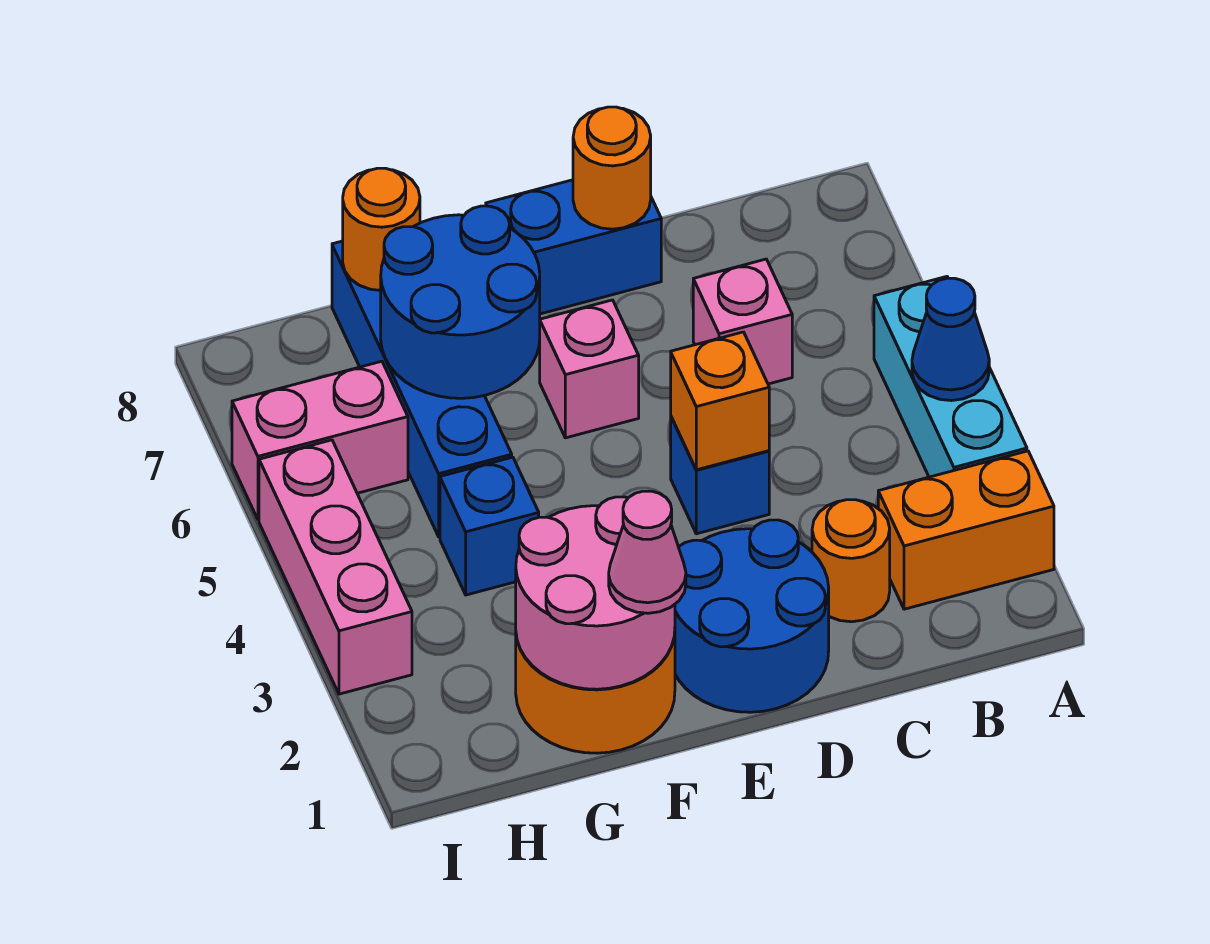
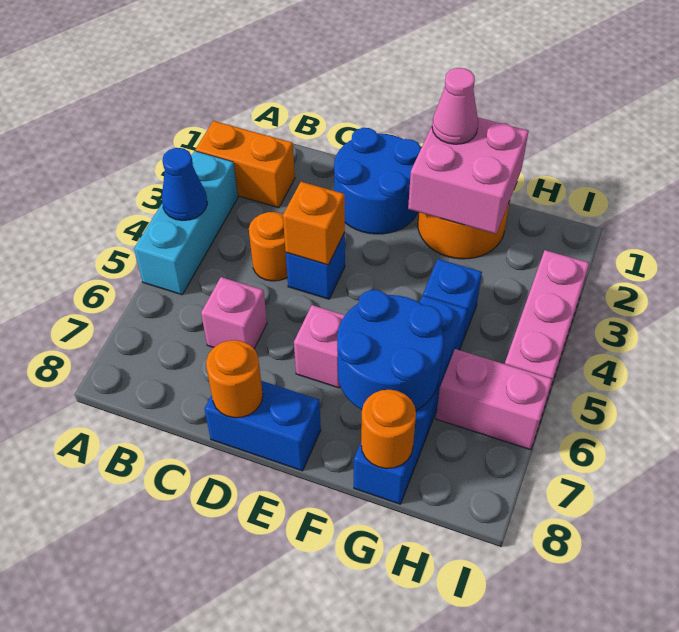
orange round brick C2 level 1 -> orange round brick C4 level 1
pink round brick F1:G2 level 2 -> pink brick F1:G2 level 2

